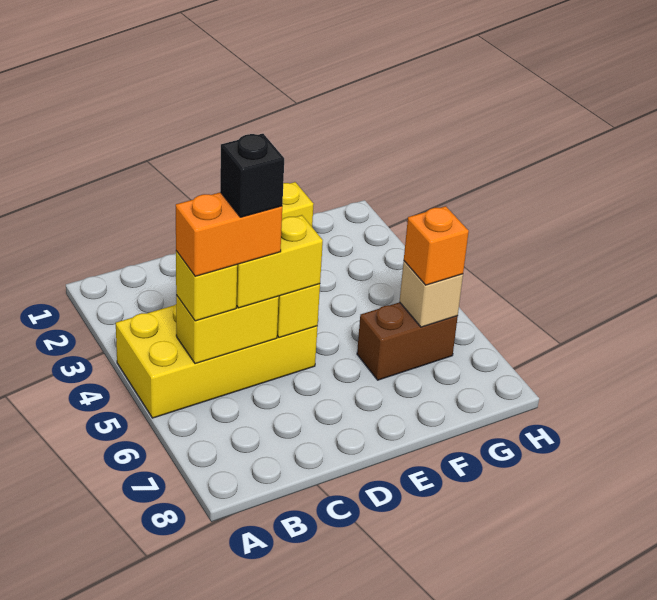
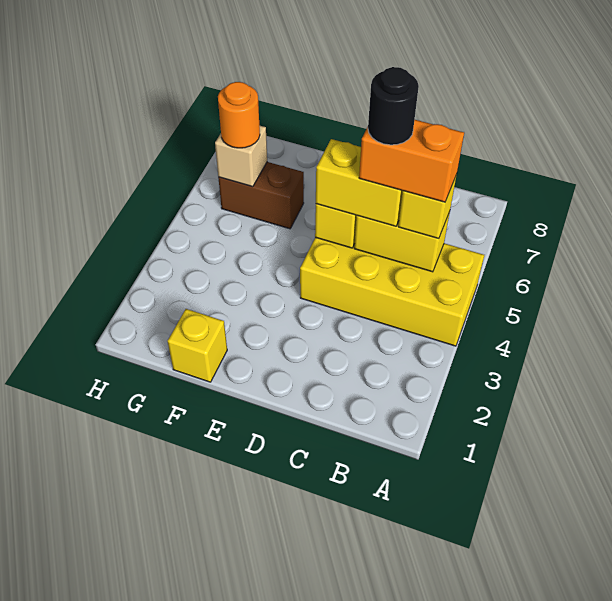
black brick C5 level 5 -> black round brick C5 level 5
orange brick G6 level 3 -> orange round brick G6 level 3

